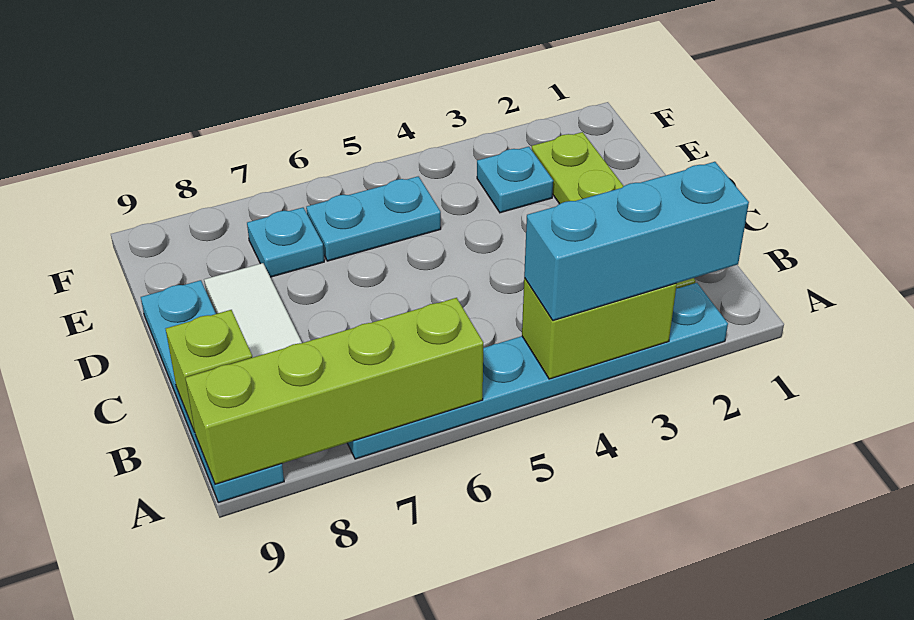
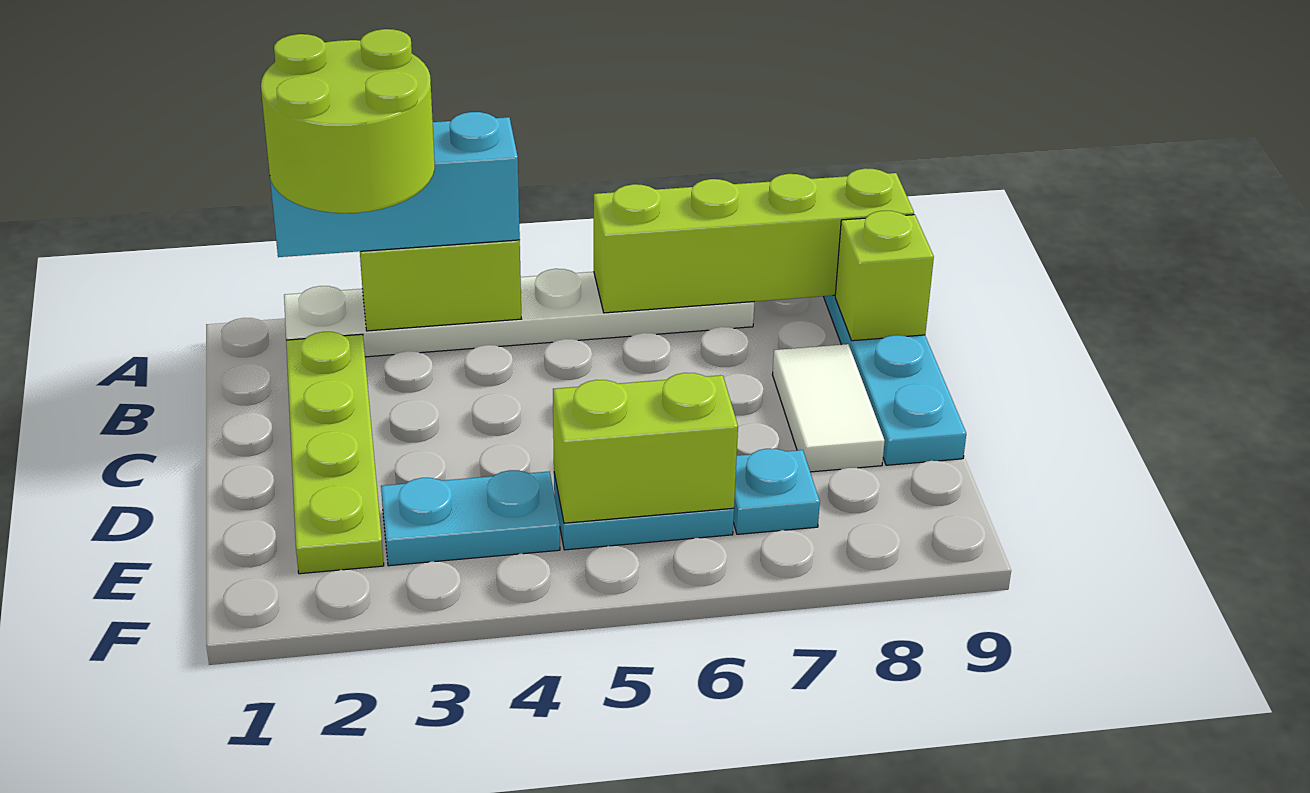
cyan plate A2:A7 level 1 -> white plate A2:A7 level 1
none -> lime round brick A2:B3 level 4
cyan plate E3 level 1 -> cyan plate E3:E4 level 1
none -> lime brick E5:E6 level 2

